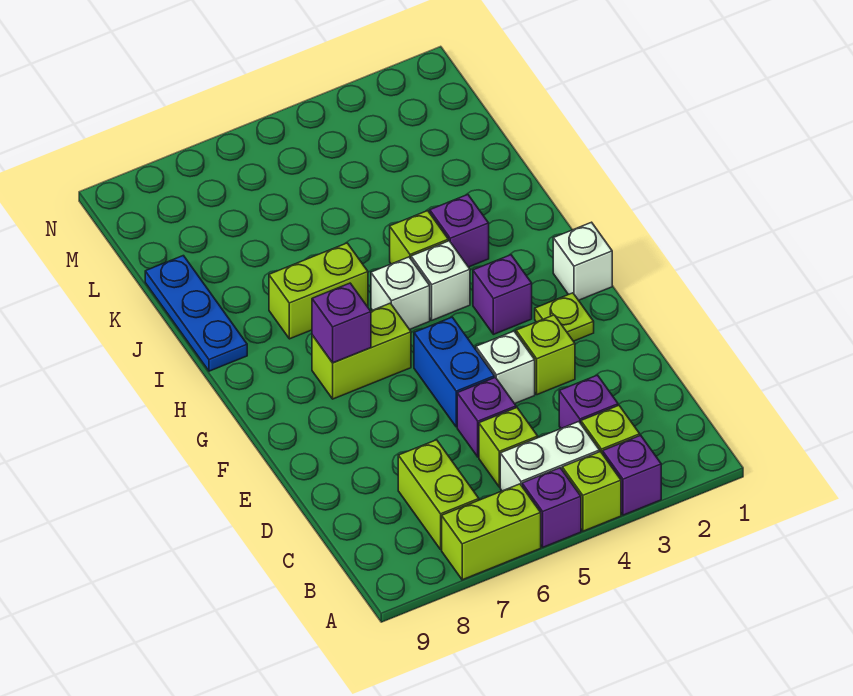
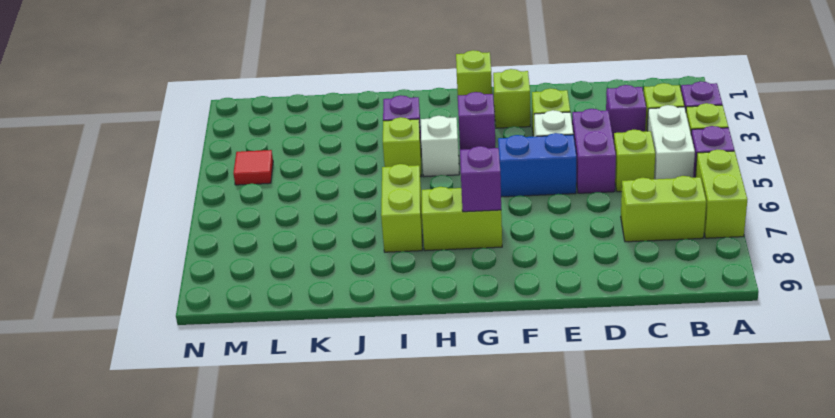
purple brick D5 level 1 -> purple brick D4:D5 level 1
lime plate F2 level 1 -> lime brick F2 level 1
white brick G1 level 1 -> lime brick G1 level 1
lime brick G6:G7 level 1 -> lime brick G7:H7 level 1
white brick H5 level 1 -> none
blue plate I9:K9 level 1 -> none
none -> red tile M4 level 1

